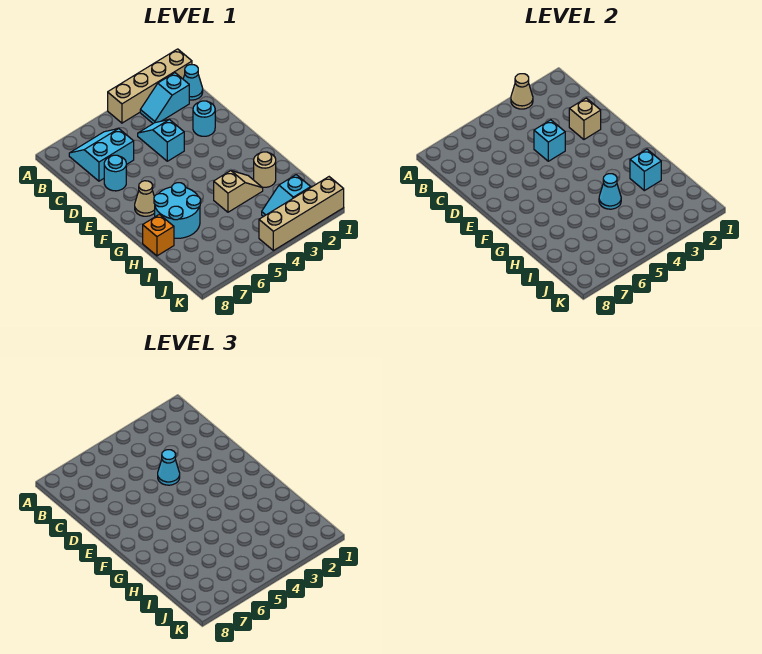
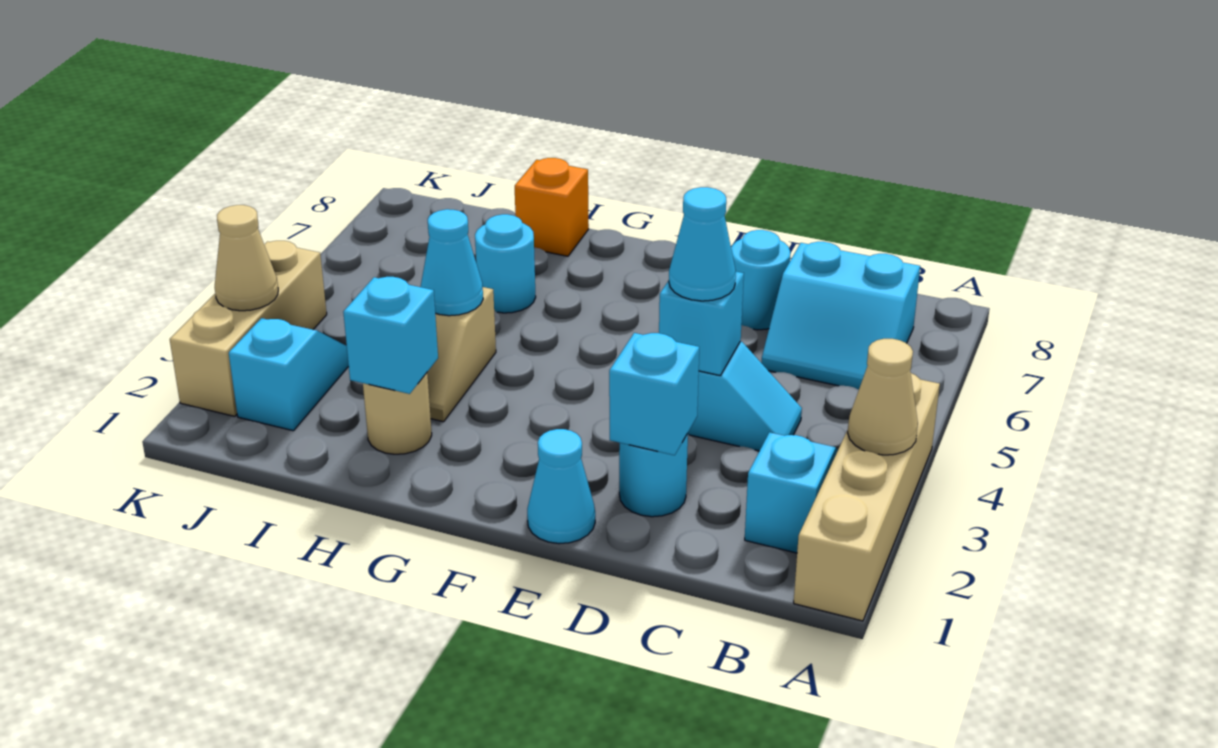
cyan cone B1 level 1 -> cyan cone E1 level 1
cyan slope B6:C7 level 1 top C -> cyan slope B6:C7 level 1 top 7
tan brick D2 level 2 -> cyan brick D2 level 2
tan cone F7 level 1 -> tan cone K3 level 2
cyan round brick G6:H7 level 1 -> cyan round brick H6 level 1
tan brick K1:K4 level 1 -> tan brick K2:K4 level 1

